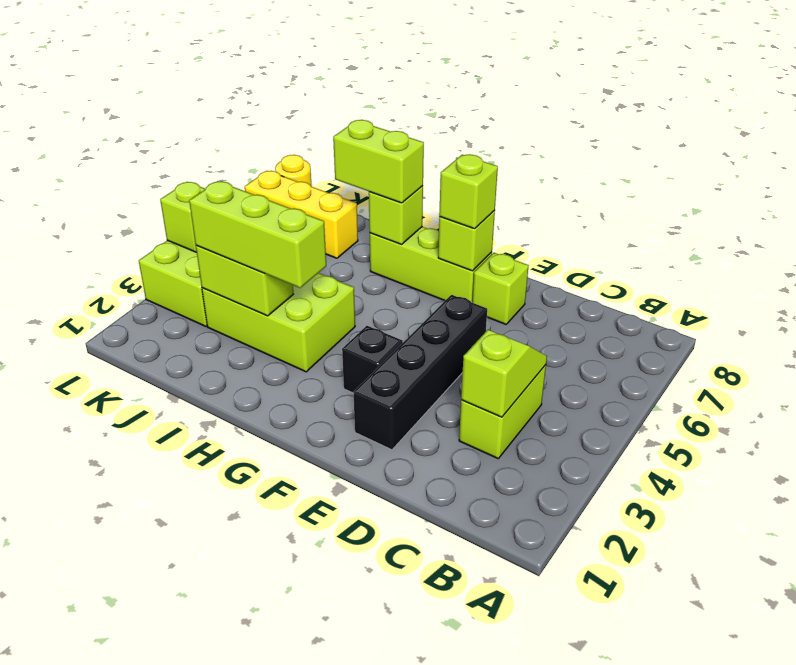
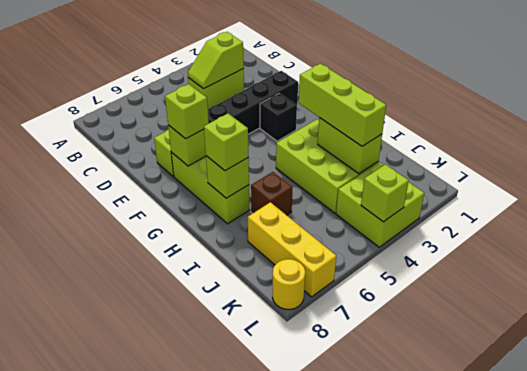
lime brick H7:I7 level 3 -> lime brick H7 level 3
none -> brown brick I6 level 1

